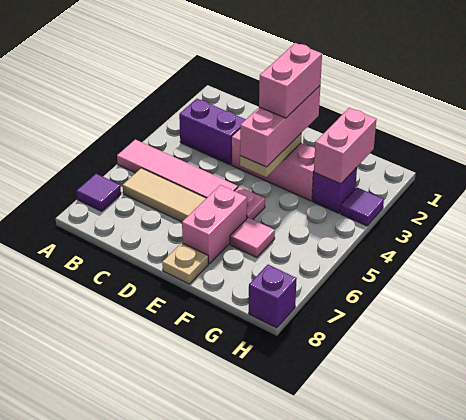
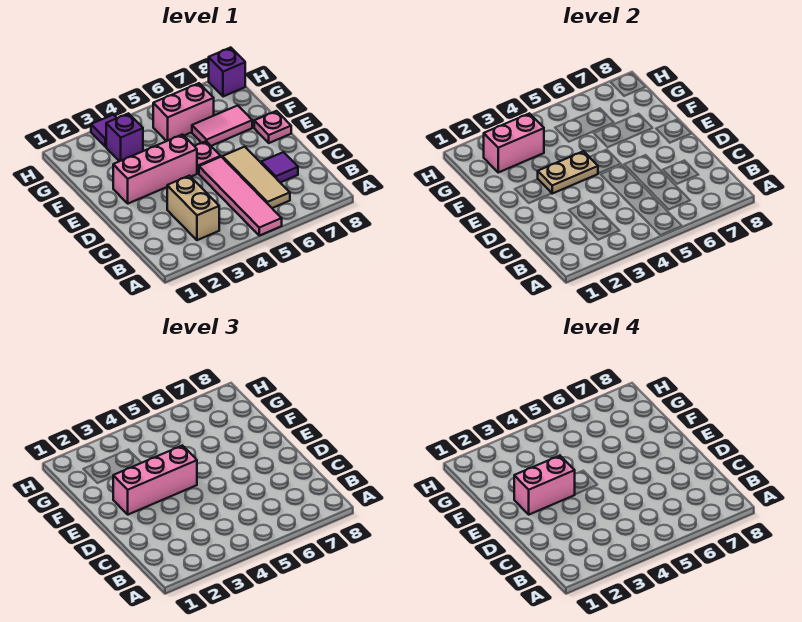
purple tile A7 level 1 -> purple tile C7 level 1
purple brick B3:C3 level 1 -> tan brick B3:C3 level 1
pink brick D3:F3 level 1 -> pink brick E2:E4 level 1
pink brick E6:E7 level 1 -> pink brick G5:G6 level 1
tan plate E8 level 1 -> pink plate E8 level 1
pink tile F6 level 1 -> pink tile F6:F7 level 1

